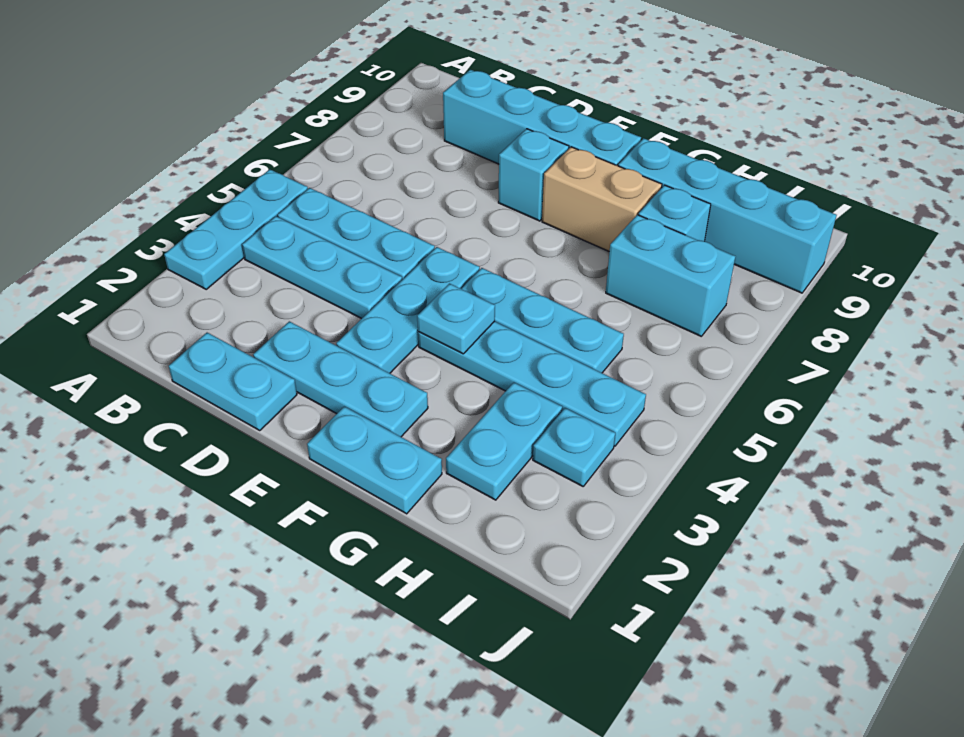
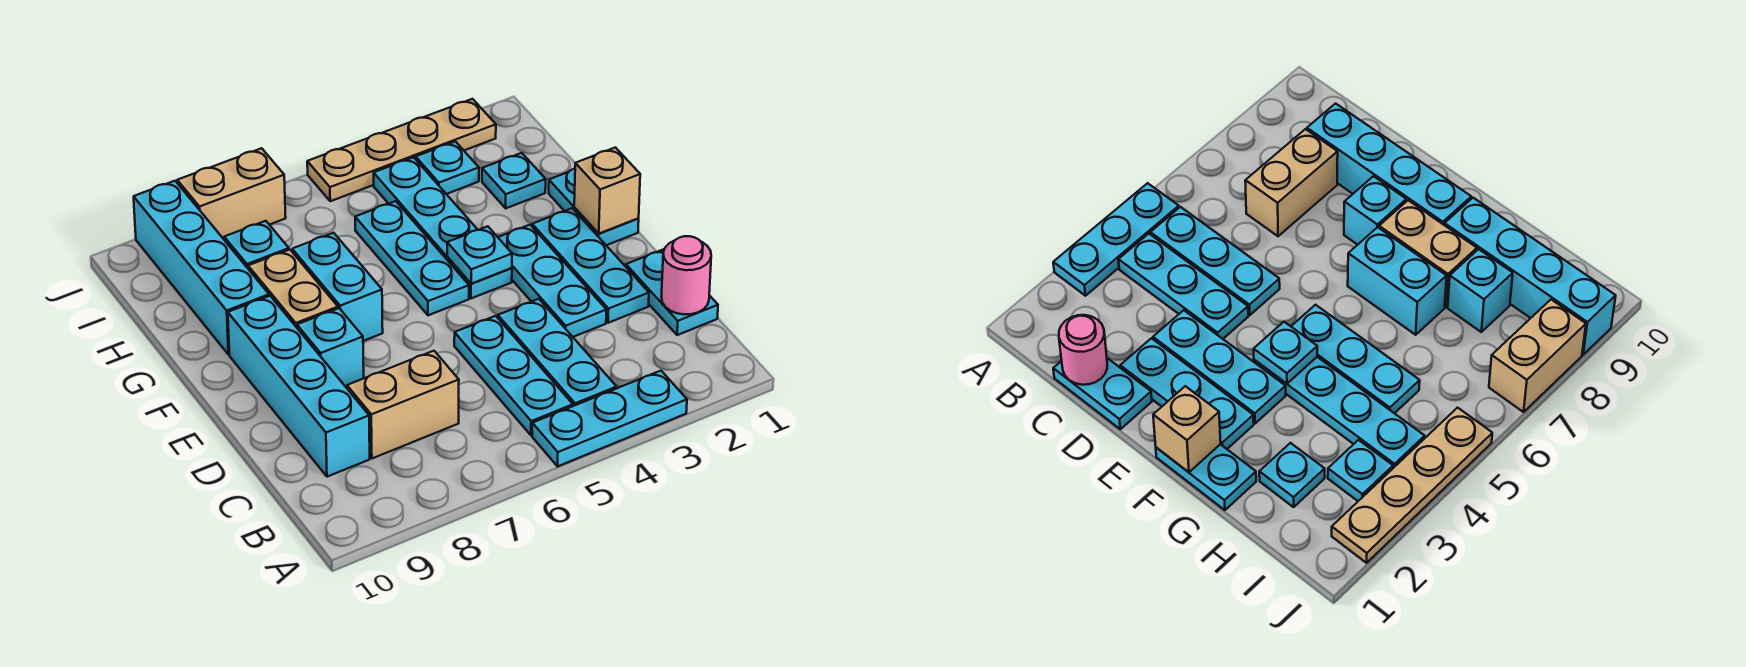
none -> pink round brick C1 level 2
none -> tan brick C7:C8 level 1
cyan plate E3:E5 level 1 -> cyan plate D3:F3 level 1
none -> tan brick F1 level 2
cyan plate H2:H3 level 1 -> cyan plate H2 level 1
cyan brick H7:I7 level 1 -> cyan brick F7:G7 level 1
none -> tan plate J2:J5 level 1
none -> tan brick J7:J8 level 1

